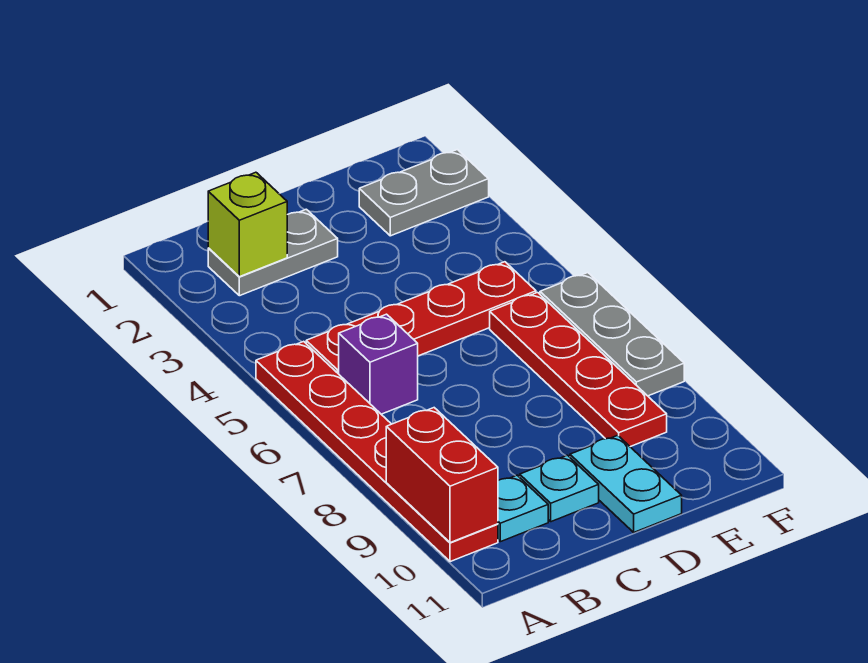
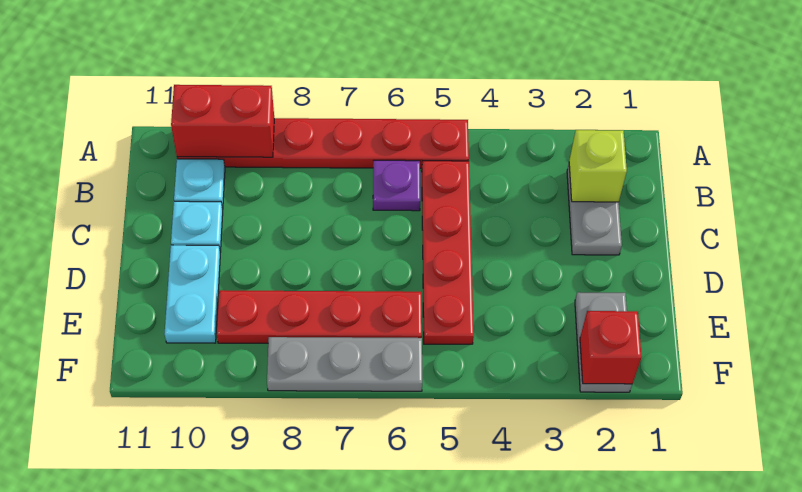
purple brick B6 level 1 -> purple plate B6 level 1
cyan plate D10:D11 level 1 -> cyan plate D10:E10 level 1
none -> red brick F2 level 2

